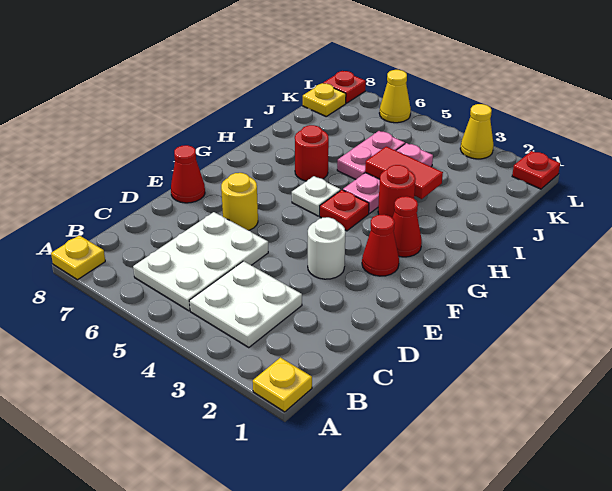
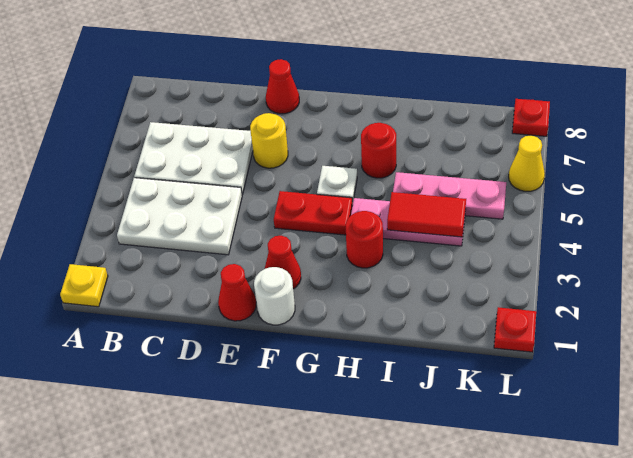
yellow plate A8 level 1 -> none
white plate B3:C4 level 1 -> white plate B3:D4 level 1
white round brick E3 level 1 -> white round brick F1 level 1
red cone G2 level 1 -> red cone E1 level 1
red plate G4 level 1 -> red plate F4:G4 level 1
red tile I3:I4 level 2 -> red tile I4:J4 level 2
pink plate I5:J5 level 1 -> pink plate I5:K5 level 1
yellow plate K8 level 1 -> none
yellow cone L3 level 1 -> none

